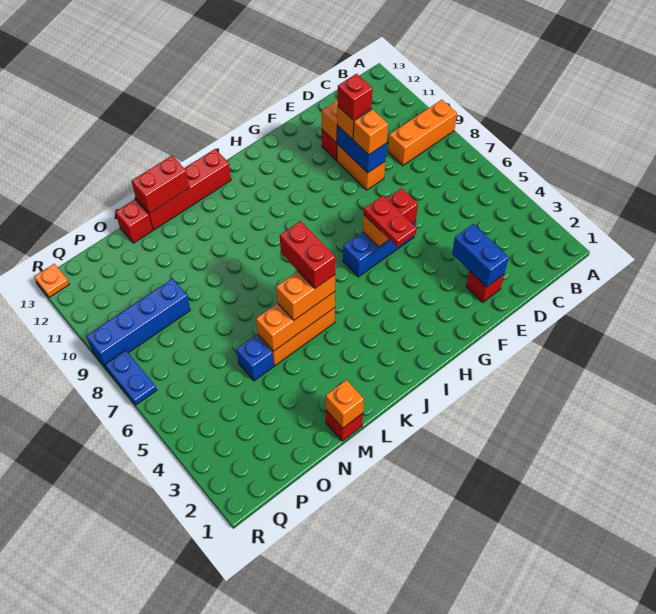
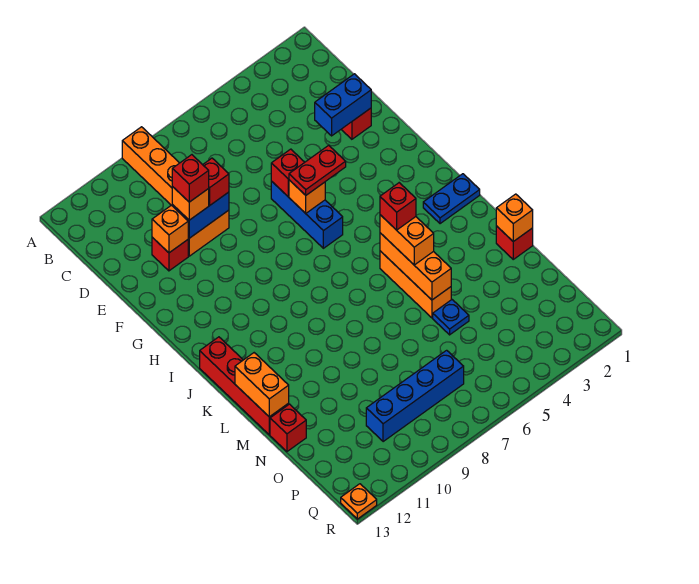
orange brick E9 level 3 -> red brick E9 level 3
red brick K5:K6 level 4 -> red brick K5 level 4
red brick L13:M13 level 2 -> orange brick L13:M13 level 2
blue brick N5 level 1 -> blue plate N5 level 1
blue brick O9:R9 level 1 -> blue brick P7:P10 level 1
blue plate R7:R8 level 1 -> blue plate J1:J2 level 1

